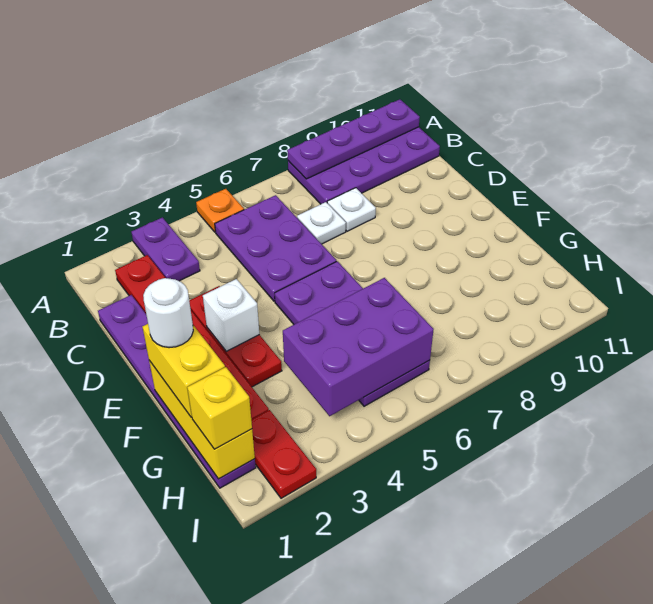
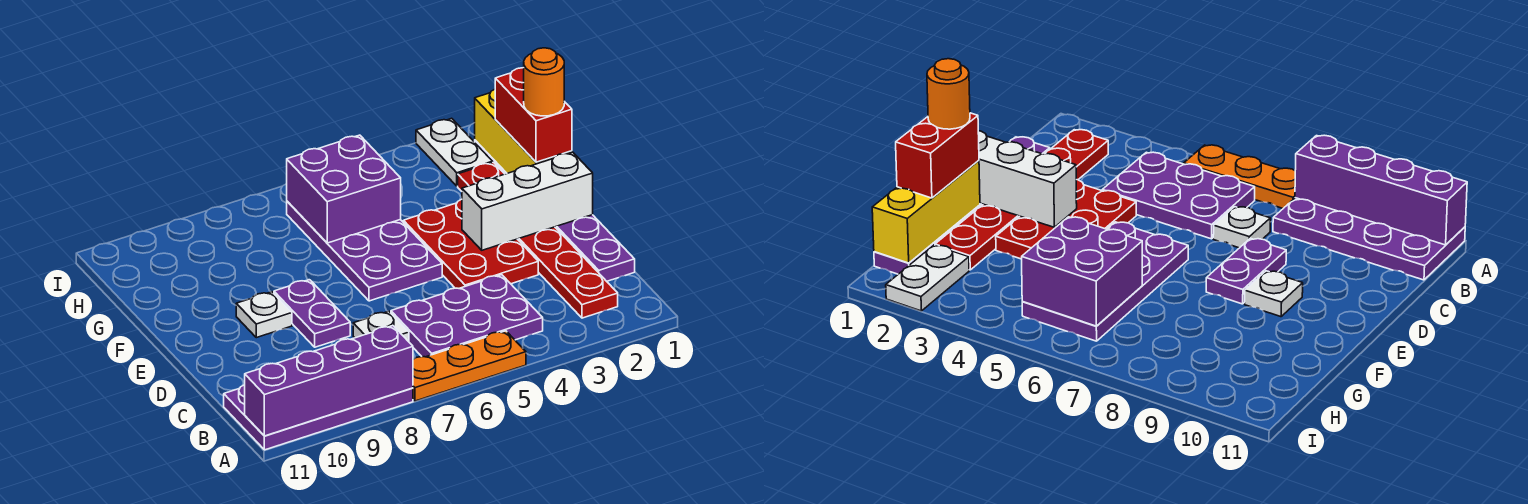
purple plate A3:B3 level 1 -> purple plate D8:E8 level 1
orange plate A5 level 1 -> orange plate A5:A7 level 1
purple plate A8:A11 level 2 -> purple brick A8:A11 level 2
purple plate B5:D6 level 1 -> purple plate B4:C6 level 1
white plate C8 level 1 -> white plate E9 level 1
red plate D3:F3 level 1 -> red plate D3:F4 level 1
white brick E3 level 2 -> white brick E1:E3 level 2
yellow brick F1:G1 level 3 -> red brick F1:G1 level 3
white round brick F1 level 4 -> orange round brick F1 level 4
purple brick G4:H6 level 2 -> purple brick G5:H6 level 2
yellow brick H1 level 3 -> none
red plate H2:I2 level 1 -> white plate H2:I2 level 1

